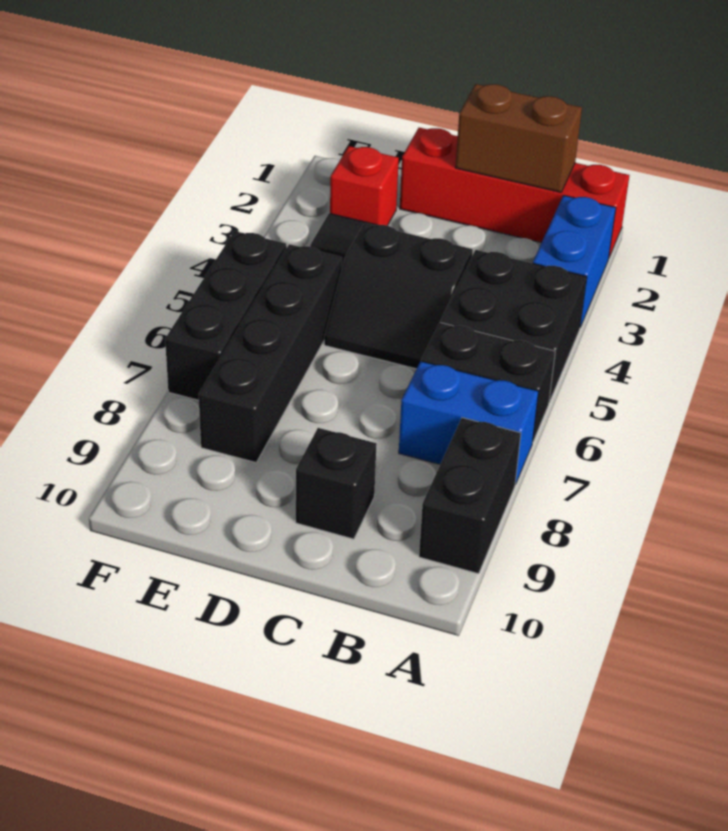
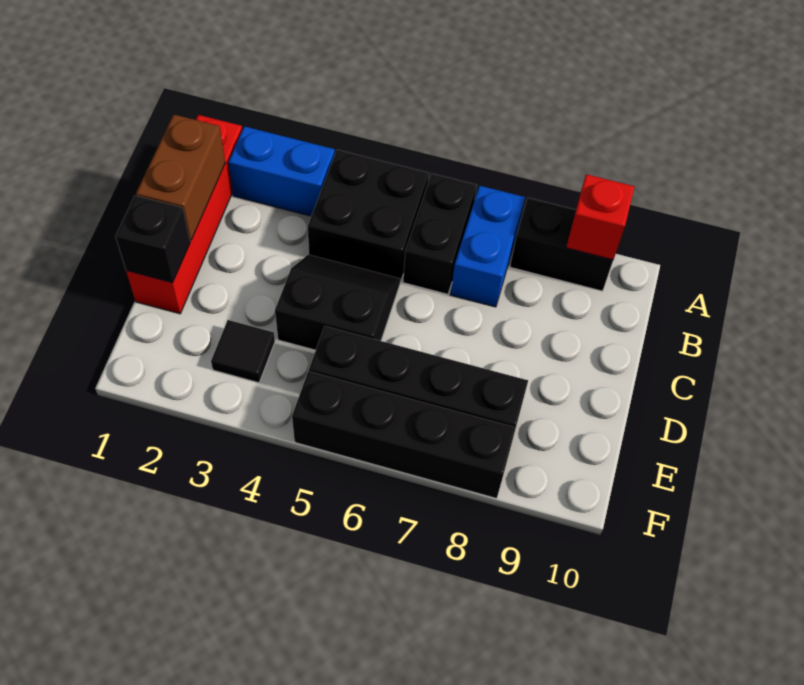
black slope C4:D5 level 1 top 4 -> black slope C4:D5 level 1 top D
black brick C9 level 1 -> black brick D1 level 2
red brick E2 level 1 -> red brick A9 level 2
black brick F5:F7 level 1 -> black brick F5:F8 level 1

